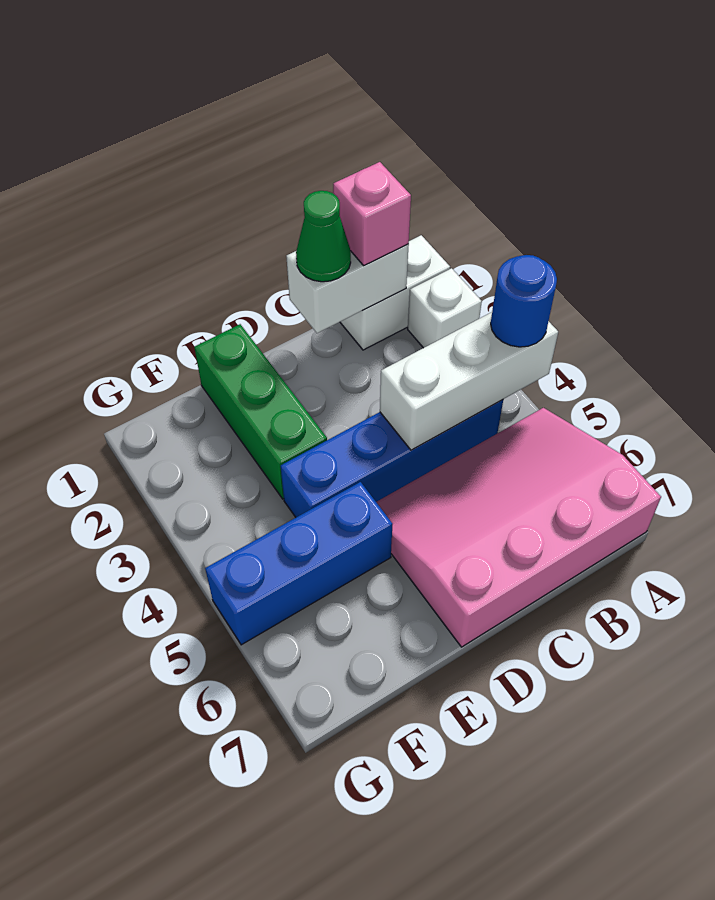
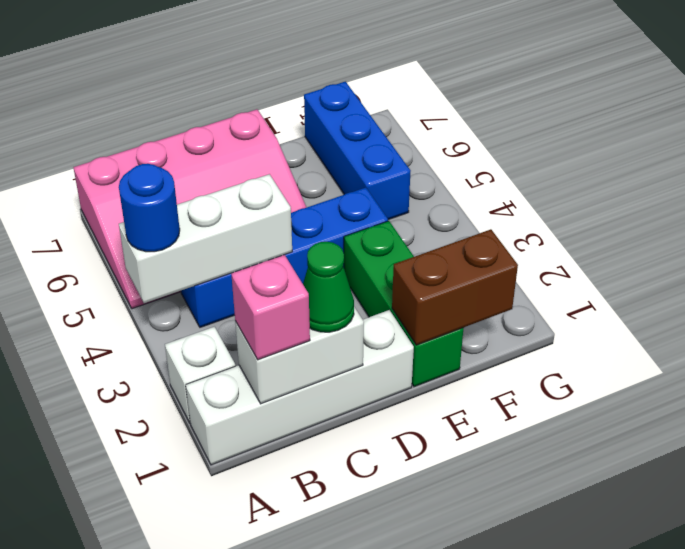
white brick A1:B1 level 1 -> white brick A1:D1 level 1
none -> brown brick E1:F1 level 2
blue brick E5:G5 level 1 -> blue brick F5:F7 level 1

